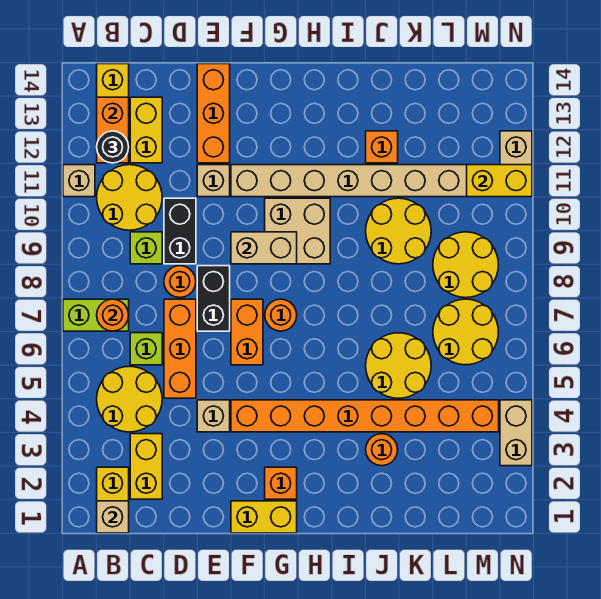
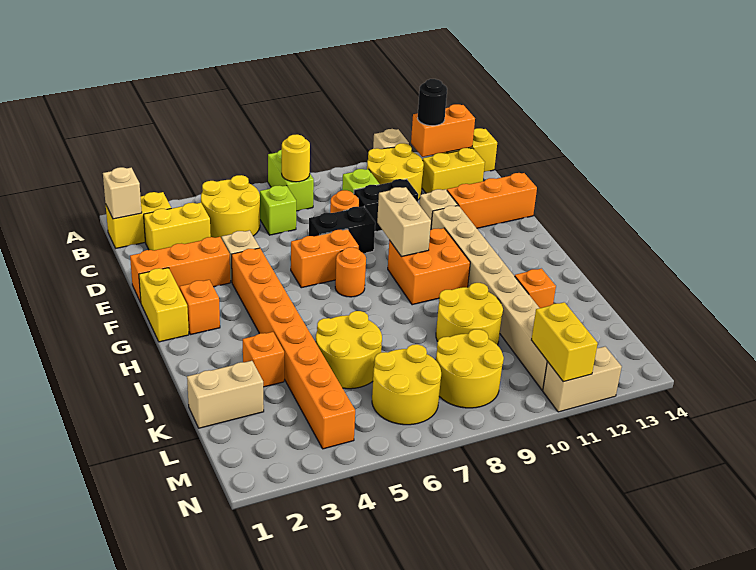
orange round brick B7 level 2 -> yellow round brick B7 level 2
orange brick D5:D7 level 1 -> orange brick E1:E3 level 1
tan brick G9:H10 level 1 -> orange brick G9:H10 level 1
orange round brick J3 level 1 -> orange brick J3 level 1
tan brick N3:N4 level 1 -> tan brick K1:K2 level 1

